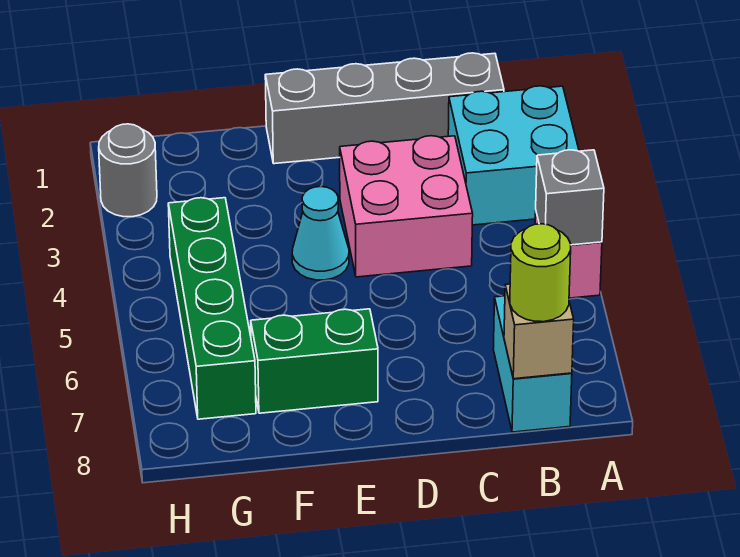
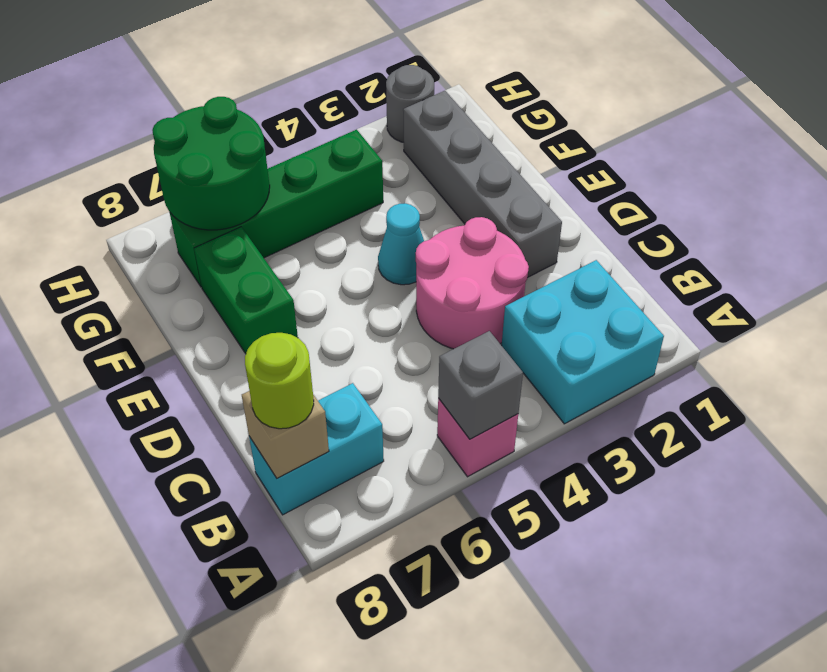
grey brick B1:E1 level 1 -> grey brick D2:G2 level 1
pink brick C3:D4 level 1 -> pink round brick C3:D4 level 1
none -> green round brick G6:H7 level 2

